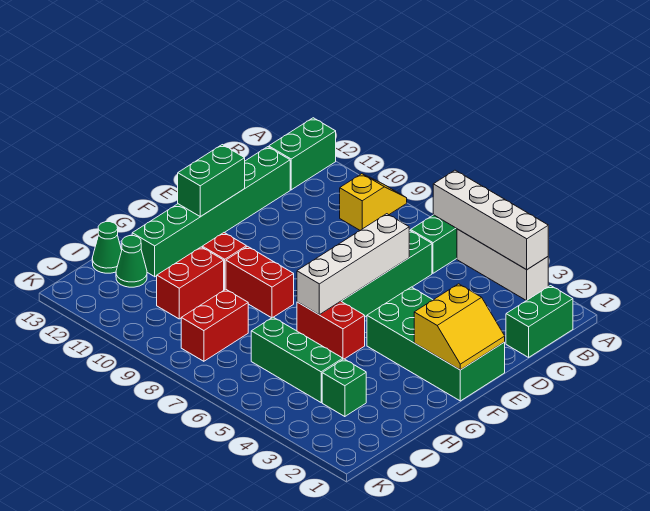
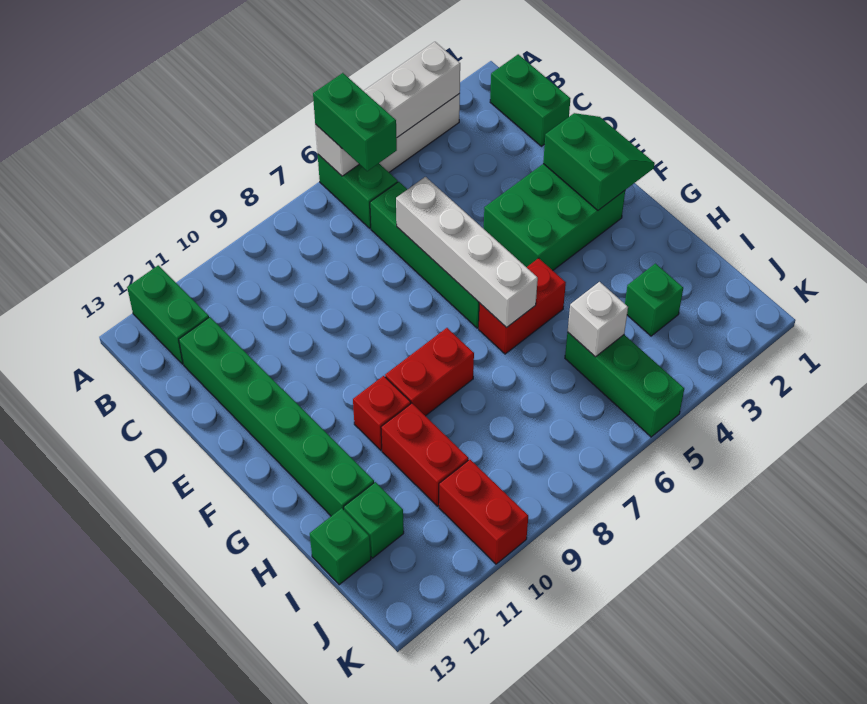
yellow slope A9:B9 level 1 top B -> none
green brick E1:F4 level 1 -> green brick E2:F4 level 1
yellow slope E1:F2 level 2 top 2 -> green slope E1:F2 level 2 top 2
green brick E12:F12 level 2 -> green brick A6:B6 level 3
green brick I4:I6 level 1 -> green brick I5:K5 level 1
none -> white brick I5 level 2
red brick I8:J8 level 1 -> red brick J10:K10 level 1
green cone I12 level 1 -> green brick I12 level 1
green cone I13 level 1 -> green brick I13 level 1

